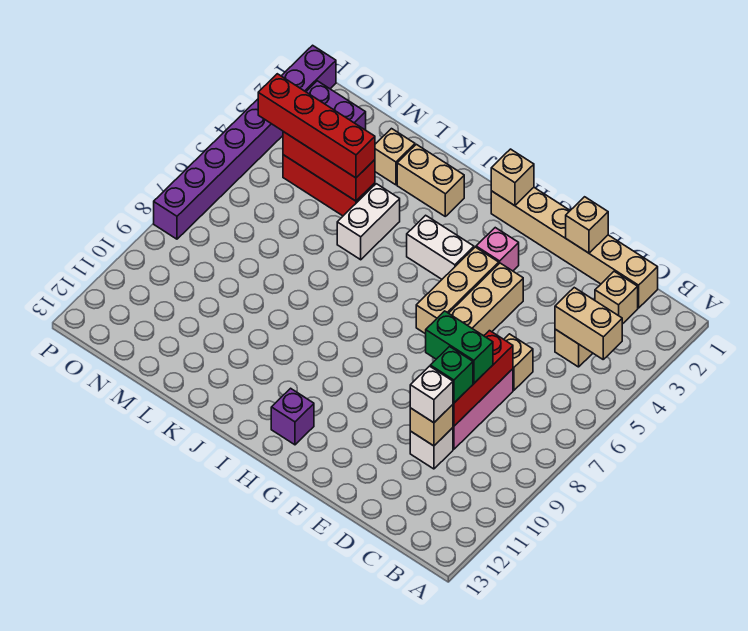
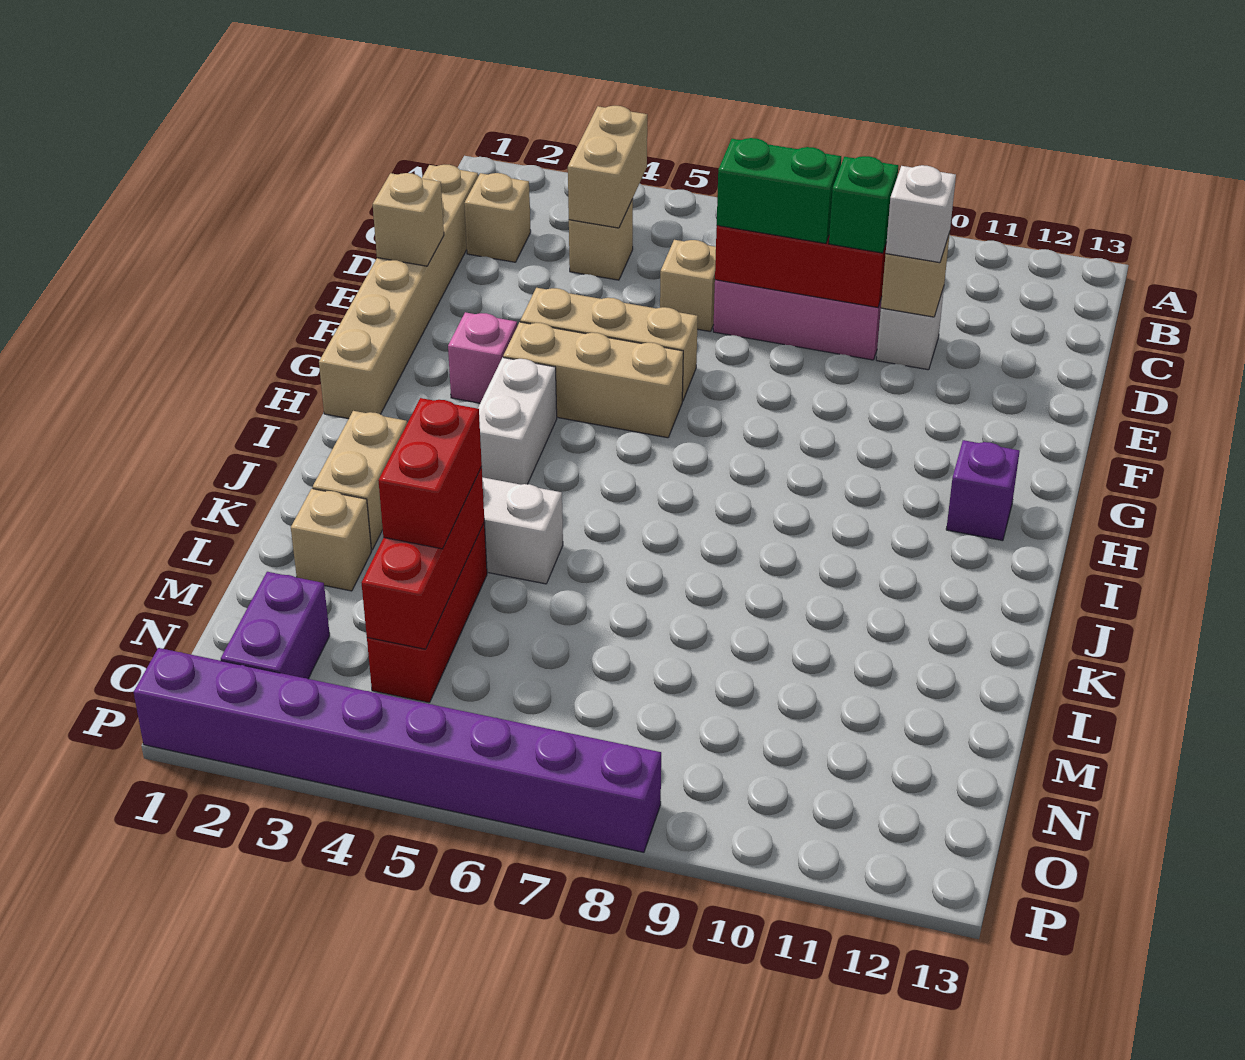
green brick D8:E8 level 3 -> green brick D7:D8 level 3
tan brick H1 level 2 -> none
red brick L4:O4 level 3 -> red brick L4:M4 level 3

